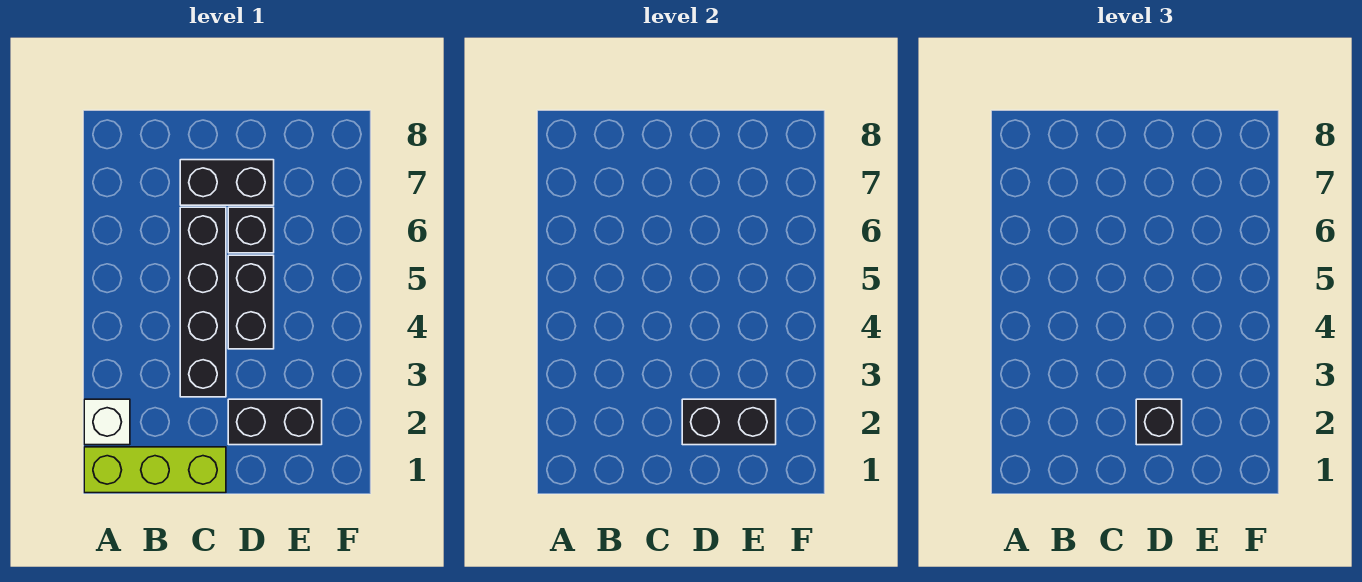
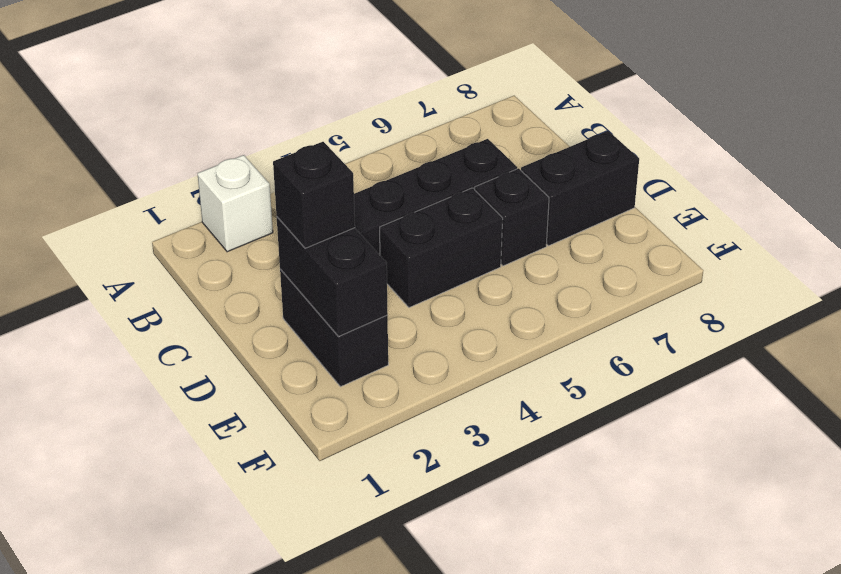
lime brick A1:C1 level 1 -> none
black brick C7:D7 level 1 -> black brick D7:D8 level 1

